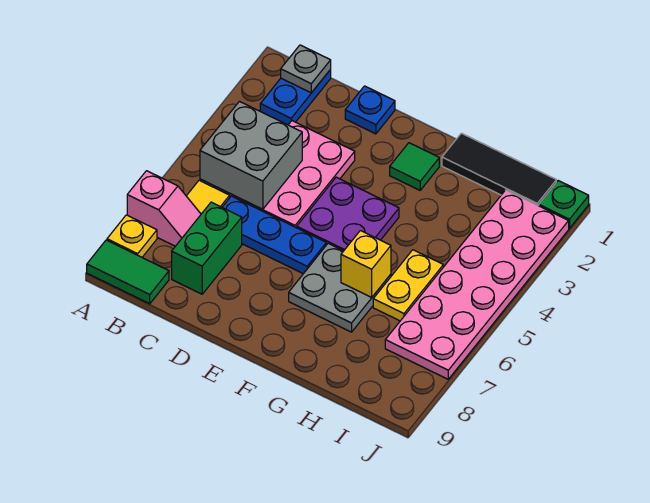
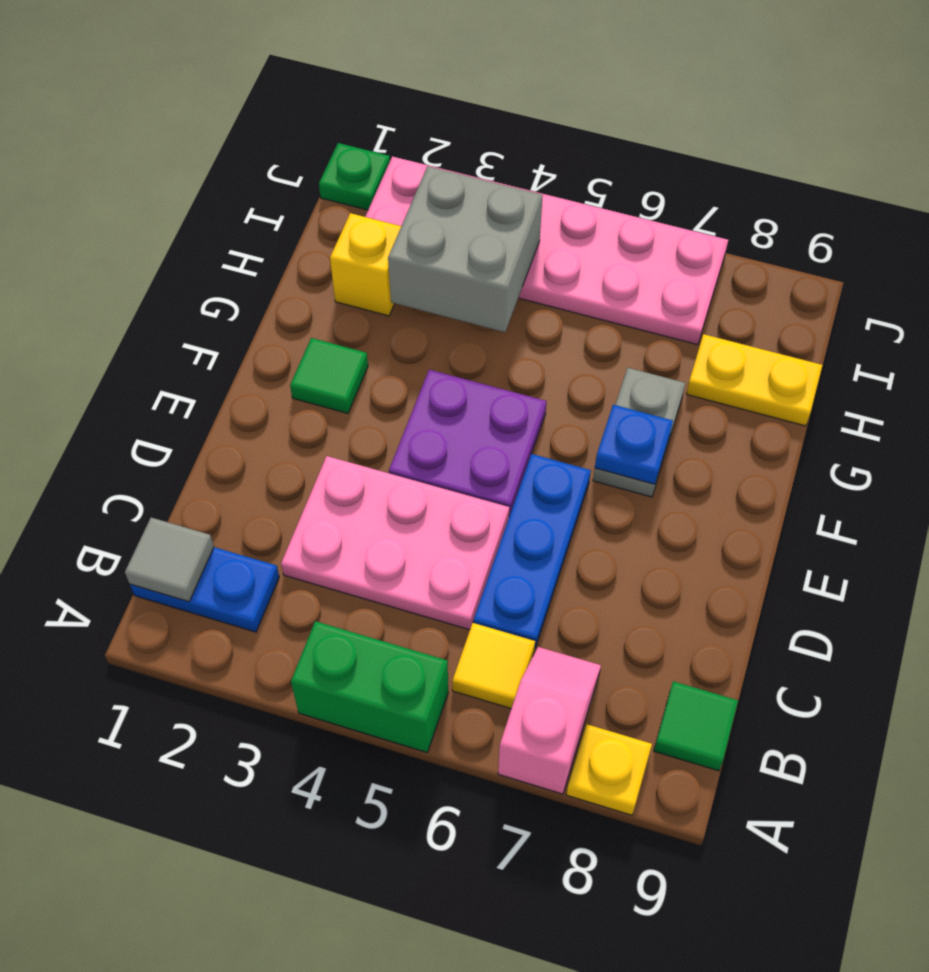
green tile A9:B9 level 1 -> green tile B9 level 1
grey plate B1 level 2 -> grey tile B1 level 2
grey brick B4:C5 level 2 -> grey brick H3:I4 level 2
green brick C7:C8 level 1 -> green brick A4:A5 level 1
blue plate D1 level 1 -> blue plate F7 level 2
grey plate F6:G7 level 1 -> grey plate F7:G7 level 1
black tile G1:I1 level 1 -> none
yellow brick G6 level 2 -> yellow brick H2 level 1
yellow plate H5:H6 level 1 -> yellow plate H8:H9 level 1

